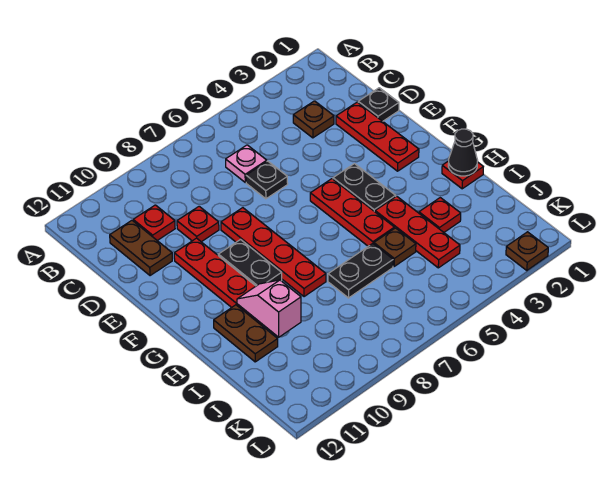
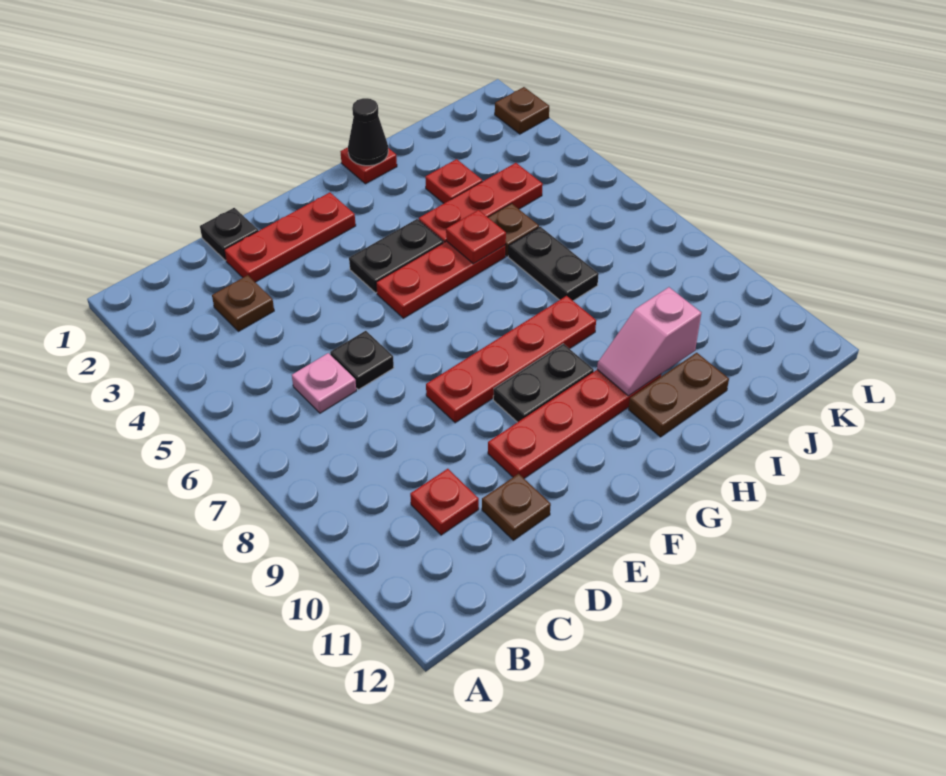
brown plate C11:D11 level 1 -> brown plate D11 level 1
red plate D9 level 1 -> red plate H5 level 2

